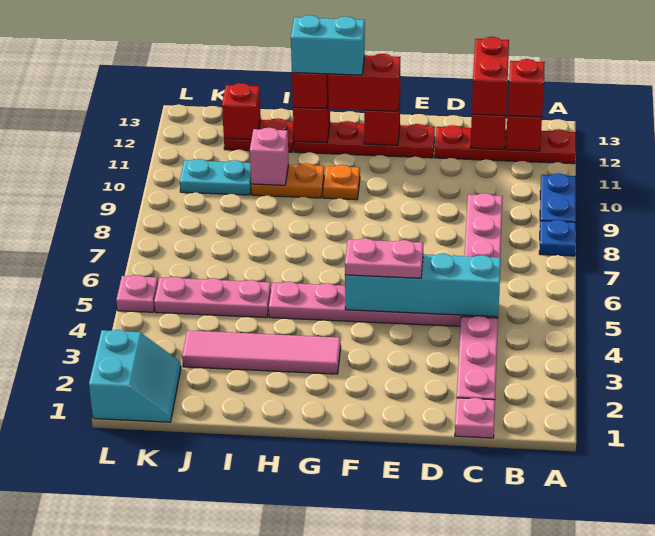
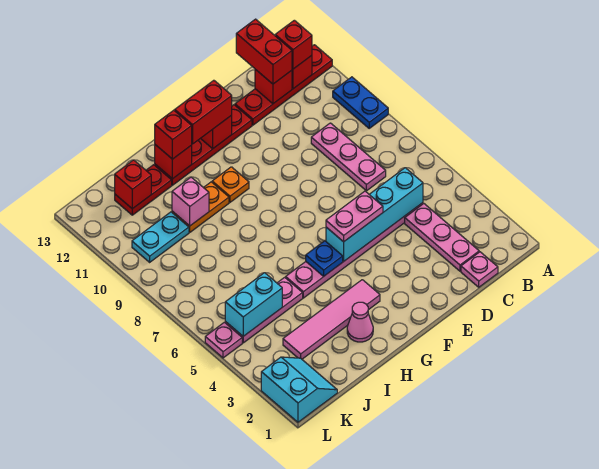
blue plate A8 level 1 -> blue plate G5 level 2
cyan brick G12:H12 level 4 -> cyan brick J5:K5 level 2
none -> pink cone H2 level 1

